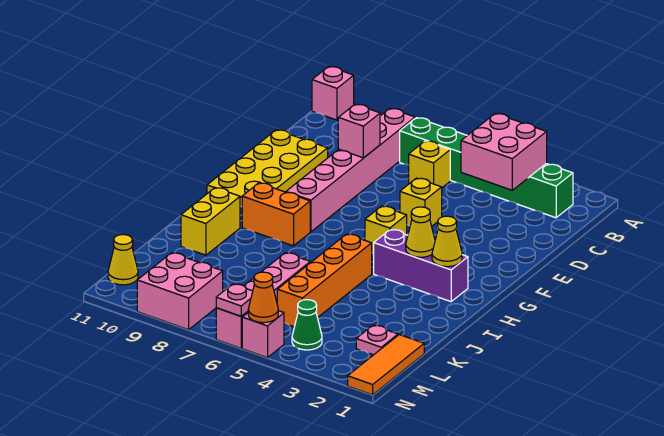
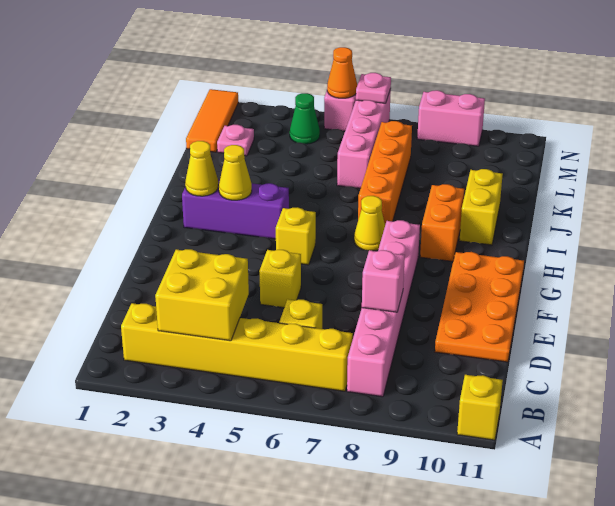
pink brick A11 level 1 -> yellow brick A11 level 1
green brick B2:B7 level 1 -> yellow brick B2:B7 level 1
pink brick B3:C4 level 2 -> yellow brick B3:C4 level 2
yellow plate D10:G11 level 1 -> orange plate D10:G11 level 1
orange brick H8:H9 level 1 -> orange brick H9:I9 level 1
orange brick I5:L5 level 1 -> orange brick I7:L7 level 1
pink brick M8:N9 level 1 -> pink brick N8:N9 level 1
yellow cone M11 level 1 -> yellow cone H7 level 1

